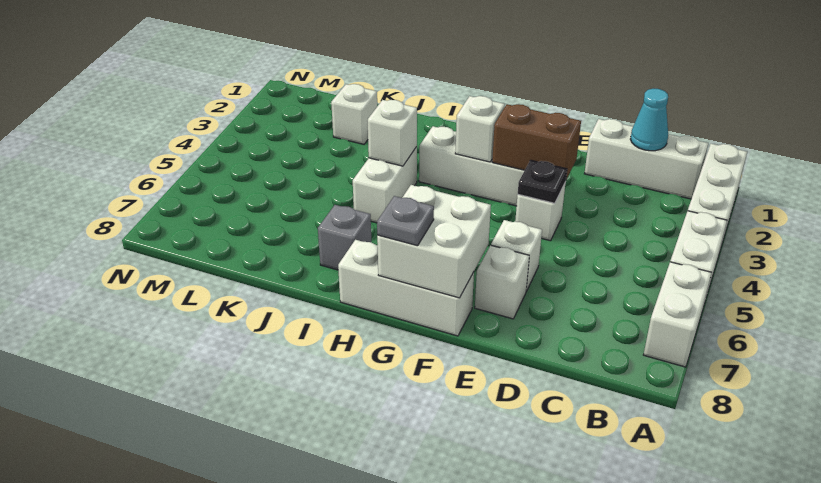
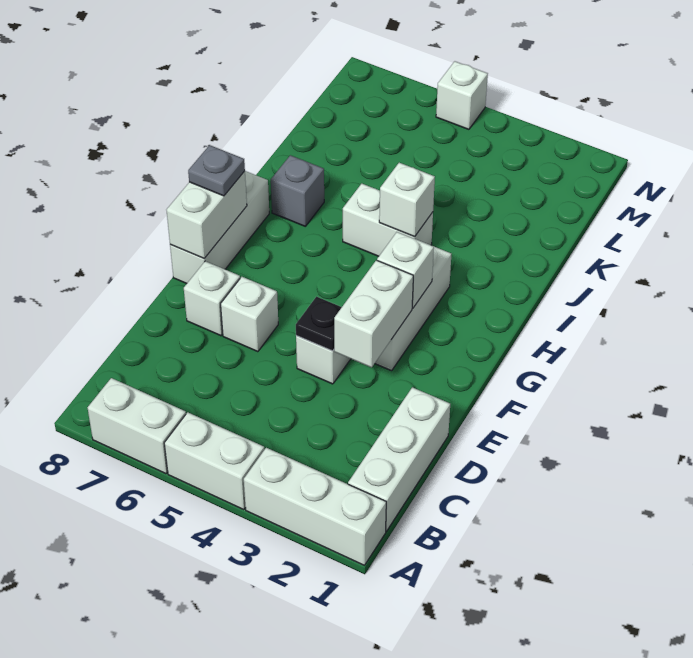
cyan cone C1 level 2 -> none
brown brick E3:F3 level 2 -> white brick E3:F3 level 2
white brick F7:G8 level 2 -> white brick F8:G8 level 2
white brick K2 level 1 -> white brick N5 level 1

